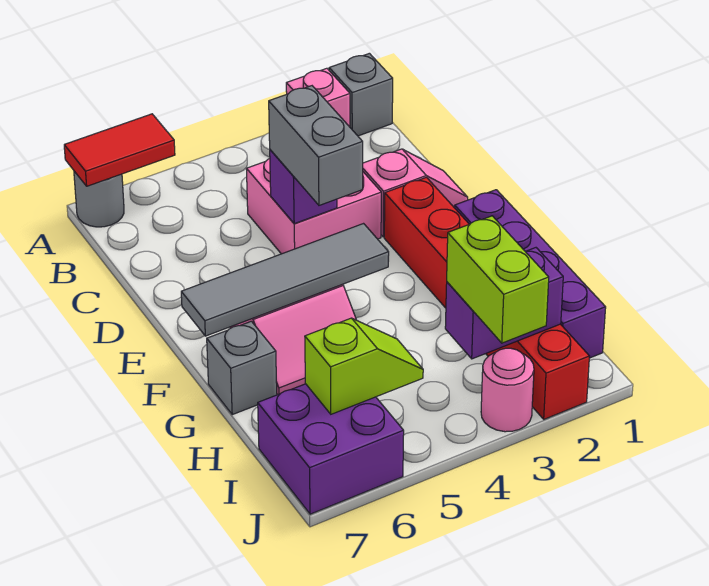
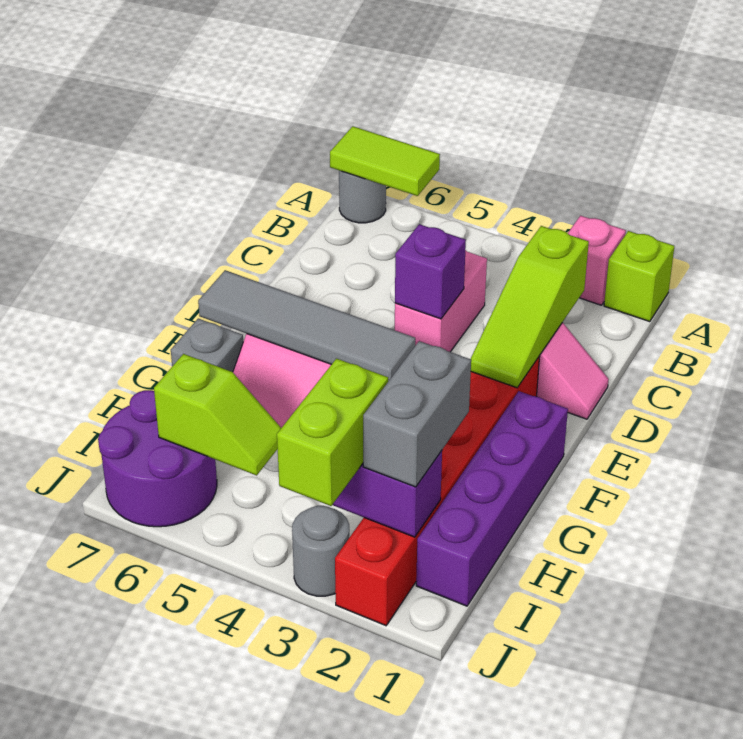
grey brick A1 level 1 -> lime brick A1 level 1
red tile A6:A7 level 2 -> lime tile A6:A7 level 2
none -> lime slope C2:E2 level 2 top C
pink brick C3:D4 level 1 -> pink brick C4:D4 level 1
grey brick D4:E4 level 3 -> grey brick H2:I2 level 3
purple brick I6:J7 level 1 -> purple round brick I6:J7 level 1
pink round brick J3 level 1 -> grey round brick J3 level 1

